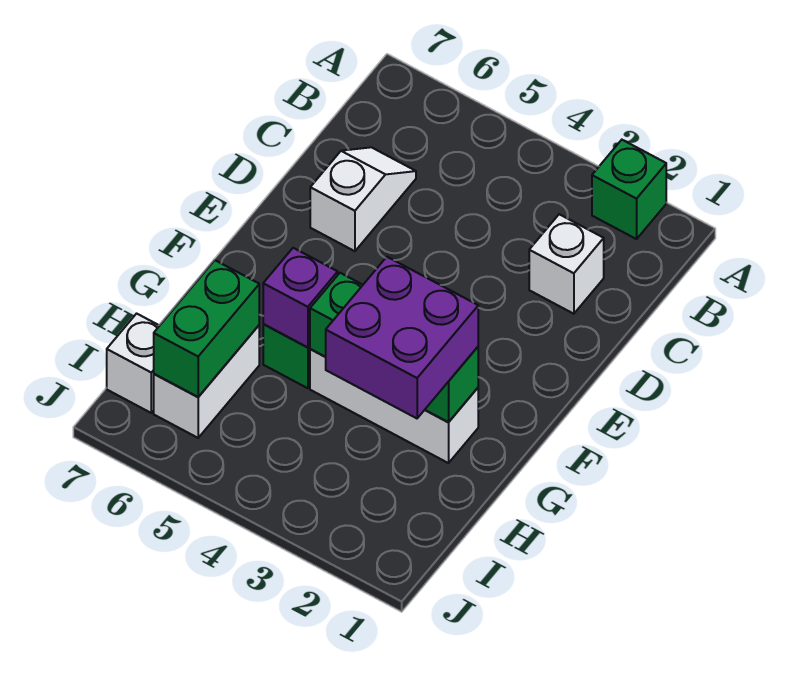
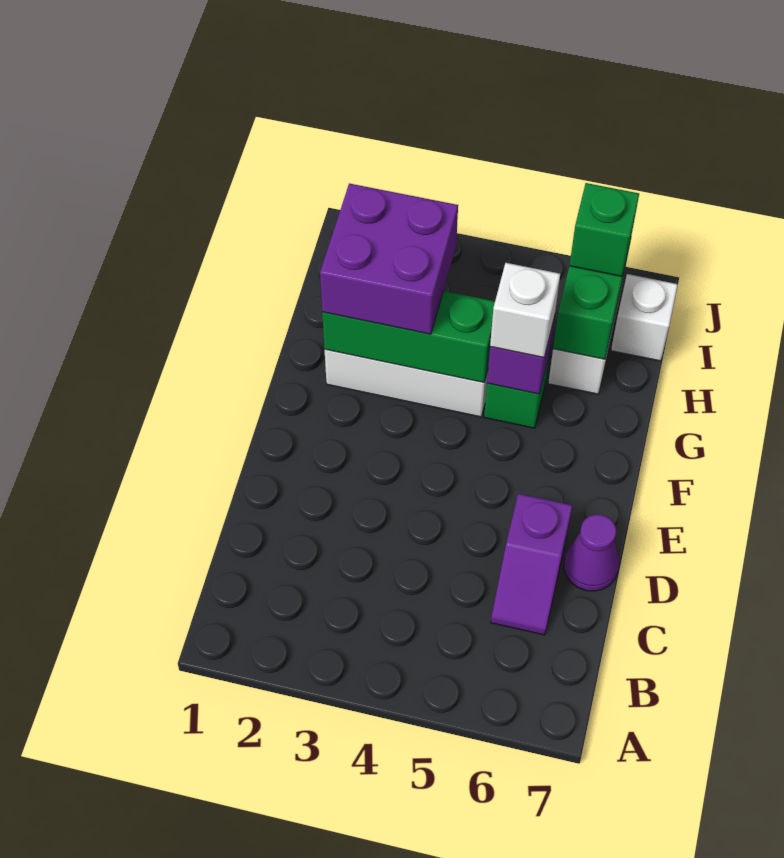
green brick A2 level 1 -> green brick I6 level 3
white brick C2 level 1 -> white brick G5 level 3
white slope C6:D6 level 1 top D -> purple slope C6:D6 level 1 top D
none -> purple cone D7 level 1

